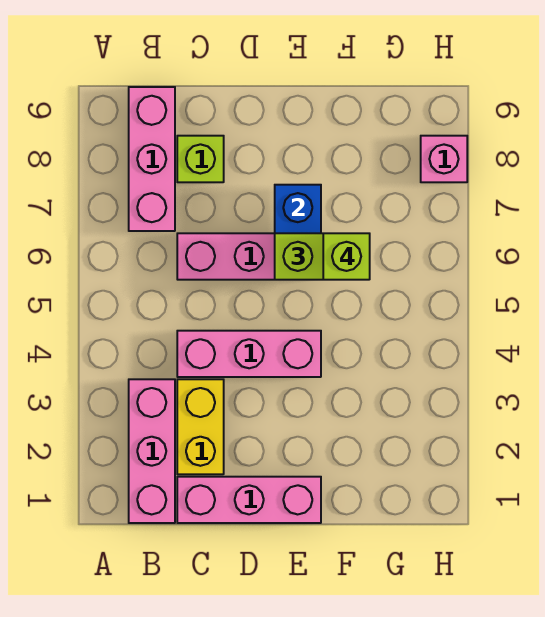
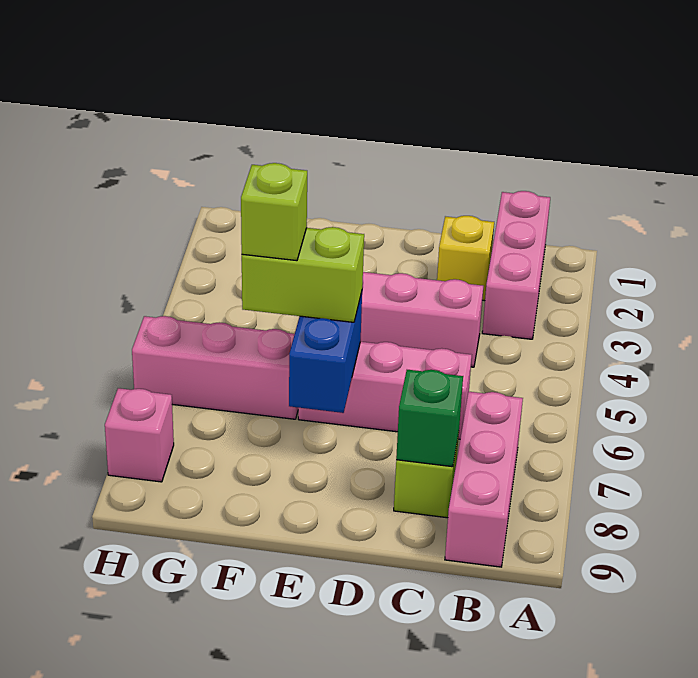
pink brick C1:E1 level 1 -> pink brick F6:H6 level 1
yellow brick C2:C3 level 1 -> yellow brick C2 level 1
none -> green brick C8 level 2

